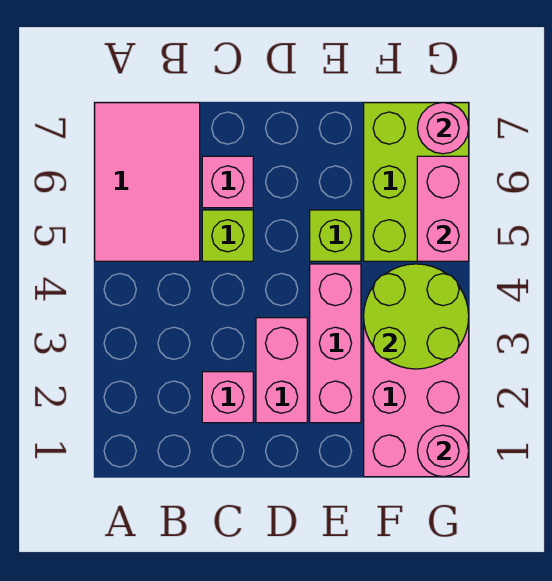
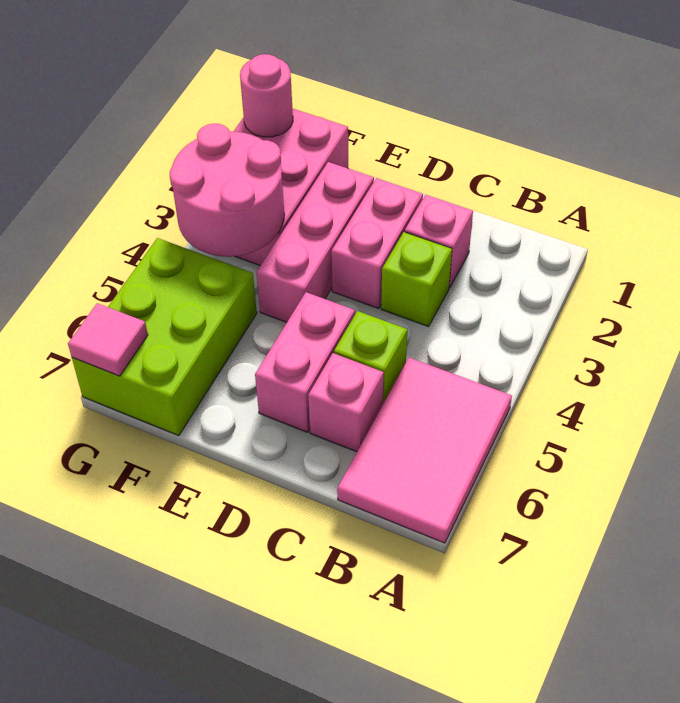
lime brick E5 level 1 -> lime brick C3 level 1
lime round brick F3:G4 level 2 -> pink round brick F3:G4 level 2
pink brick G5:G6 level 2 -> pink brick D5:D6 level 1
pink round brick G7 level 2 -> pink tile G7 level 2

